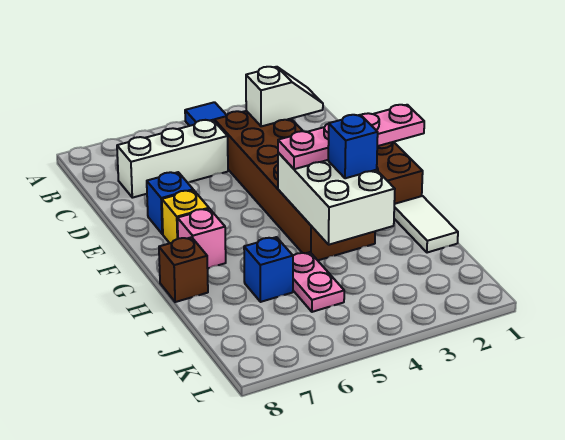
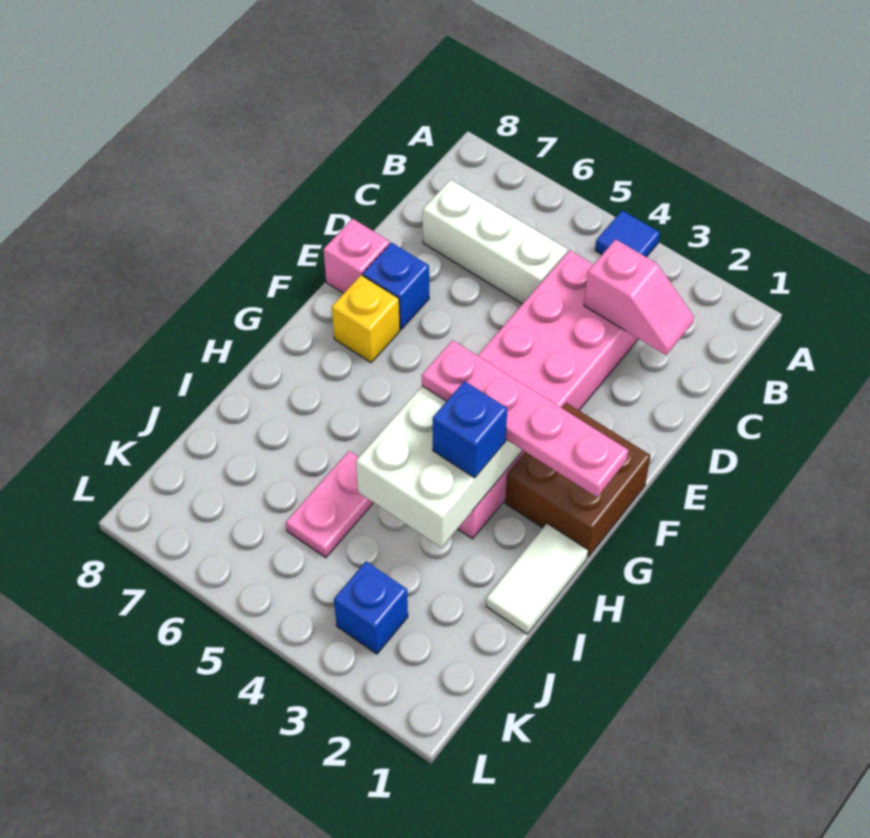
white slope C2:C3 level 2 top 3 -> pink slope C2:C3 level 2 top 3
brown brick C3:H4 level 1 -> pink brick C3:H4 level 1
pink brick G7 level 1 -> pink brick E8 level 1
brown brick H8 level 1 -> none
blue brick I6 level 1 -> blue brick K3 level 1

